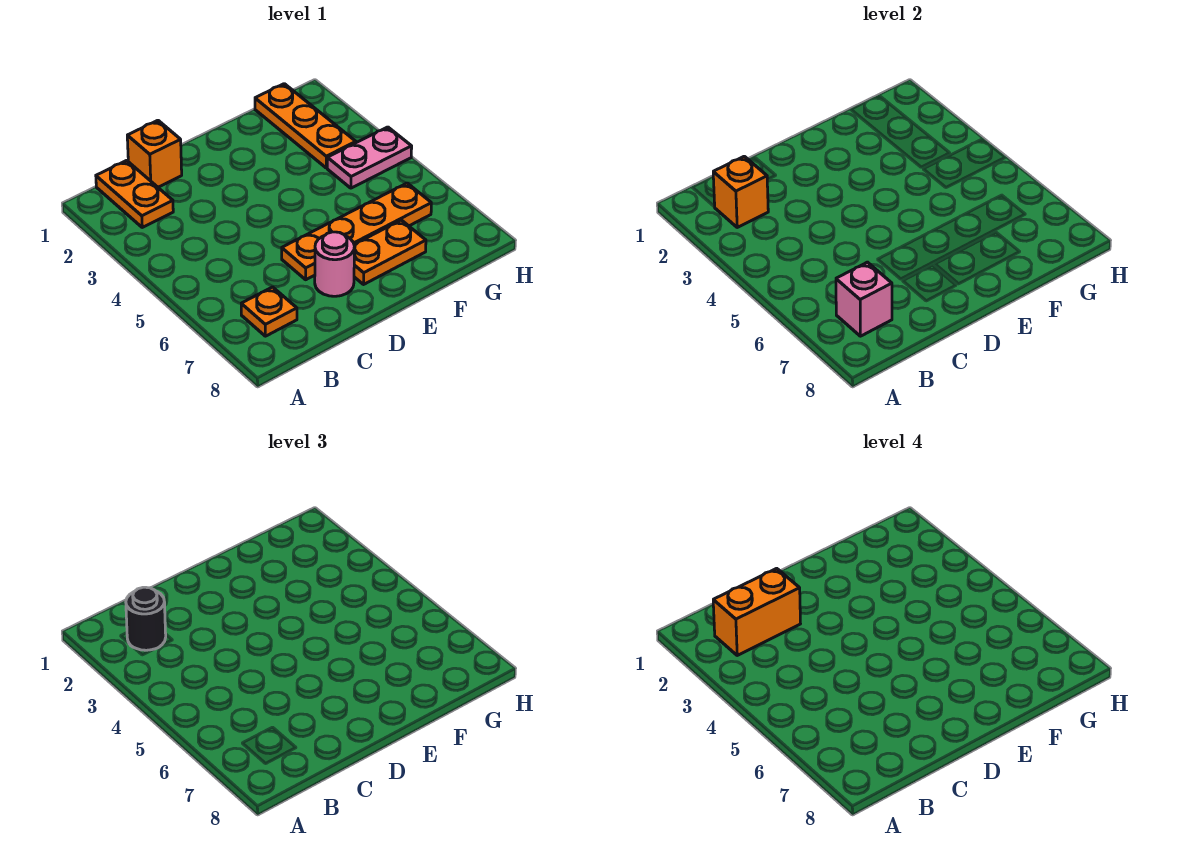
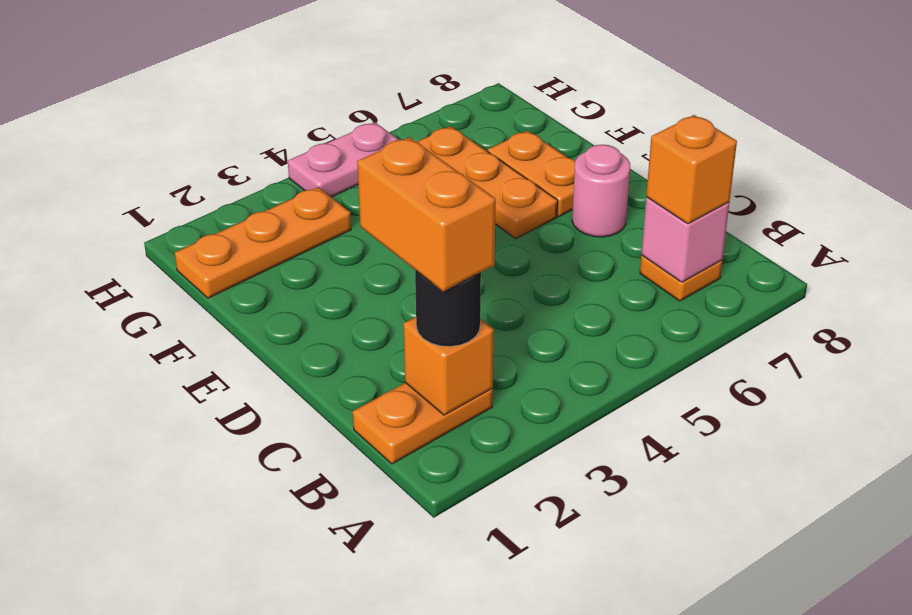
orange brick C1 level 1 -> orange brick B7 level 3
orange plate D6:G6 level 1 -> orange plate E6:G6 level 1
pink plate G4:H4 level 1 -> pink plate H4:H5 level 1

